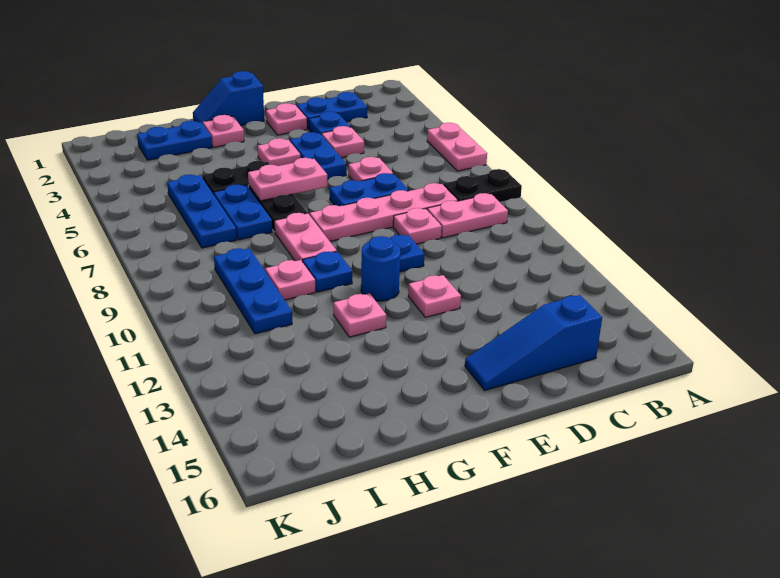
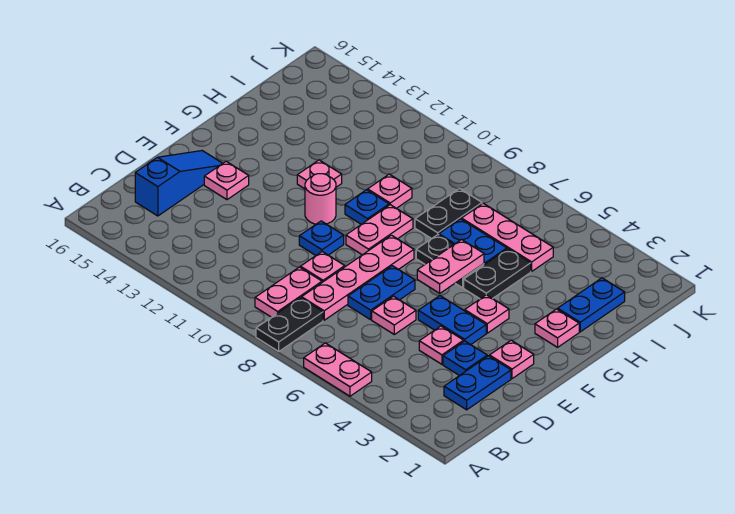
pink plate E12 level 1 -> pink plate E14 level 1
blue slope F1:G1 level 1 top F -> none
blue round brick F11 level 1 -> pink round brick F11 level 1
pink plate G8:G9 level 1 -> pink plate F9:G9 level 1
none -> black plate H8:I8 level 1
blue plate I5:I7 level 1 -> pink plate I5:I7 level 1
blue plate I9:I11 level 1 -> none

